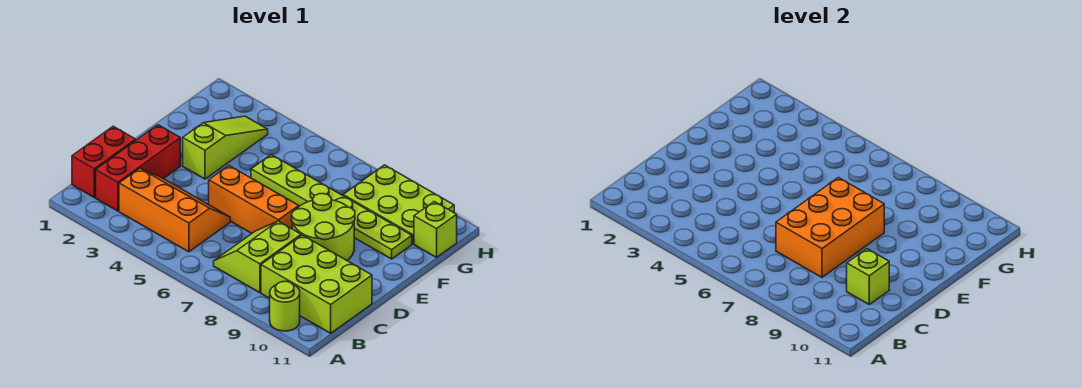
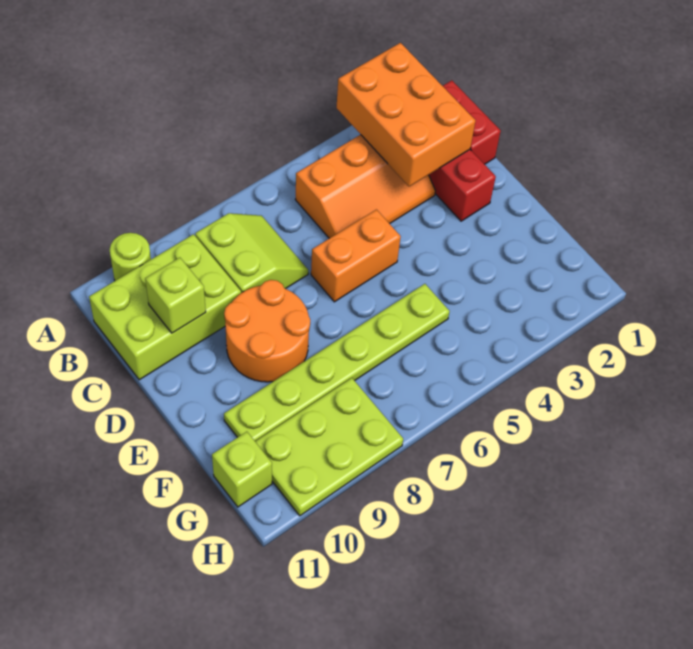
orange brick C7:E8 level 2 -> orange brick A2:C3 level 2
orange brick D5:D7 level 1 -> orange brick D5:D6 level 1
lime round brick D8:E9 level 1 -> orange round brick D8:E9 level 1
lime slope E3:G3 level 1 top E -> none

